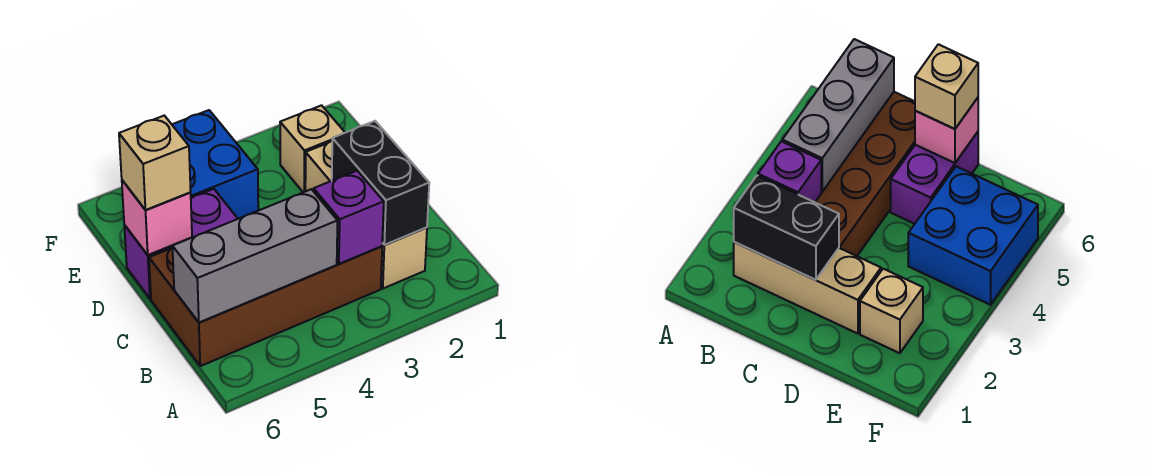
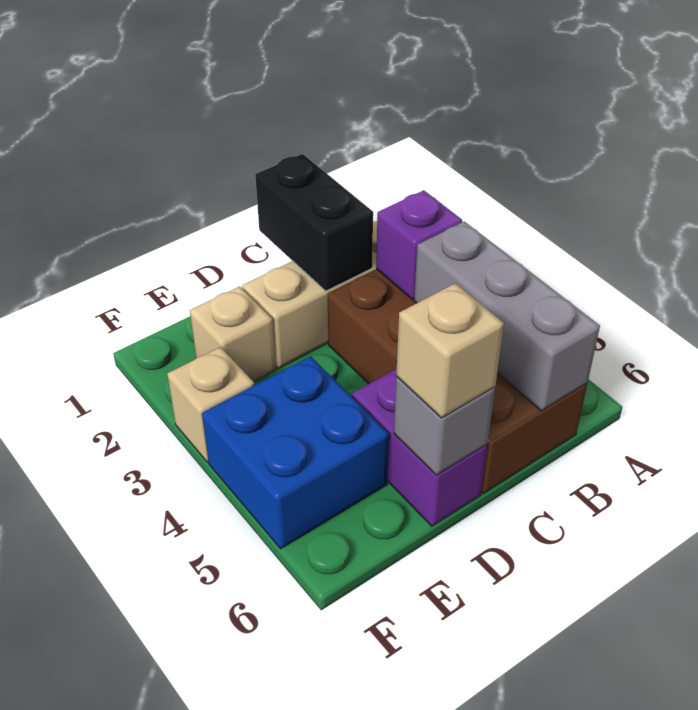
black brick B2:C2 level 2 -> black brick C1:C2 level 2
pink brick D6 level 2 -> grey brick D6 level 2
none -> tan brick F3 level 1

